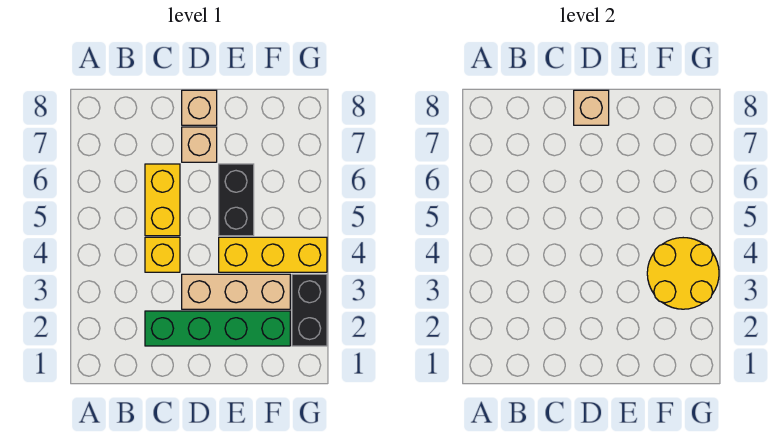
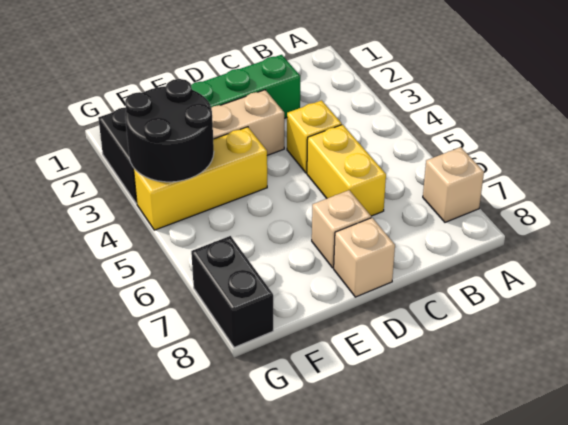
tan brick D8 level 2 -> tan brick A7 level 1
black brick E5:E6 level 1 -> black brick G7:G8 level 1
yellow round brick F3:G4 level 2 -> black round brick F3:G4 level 2

